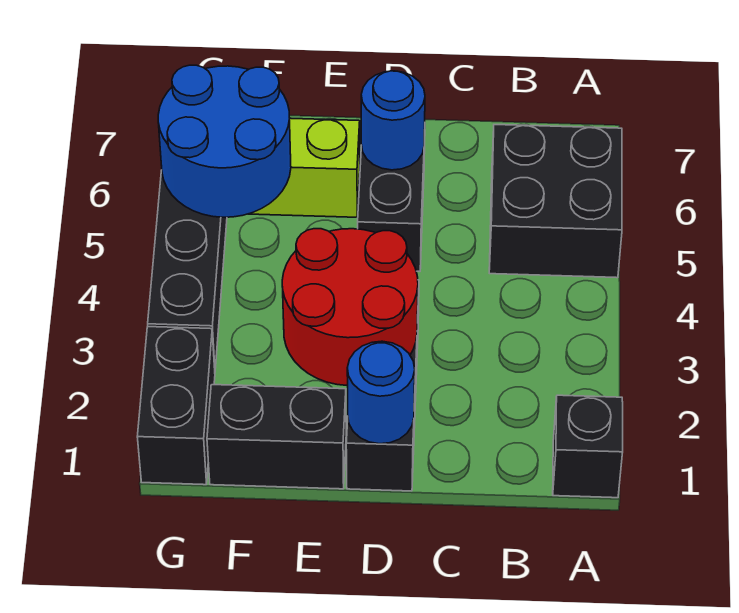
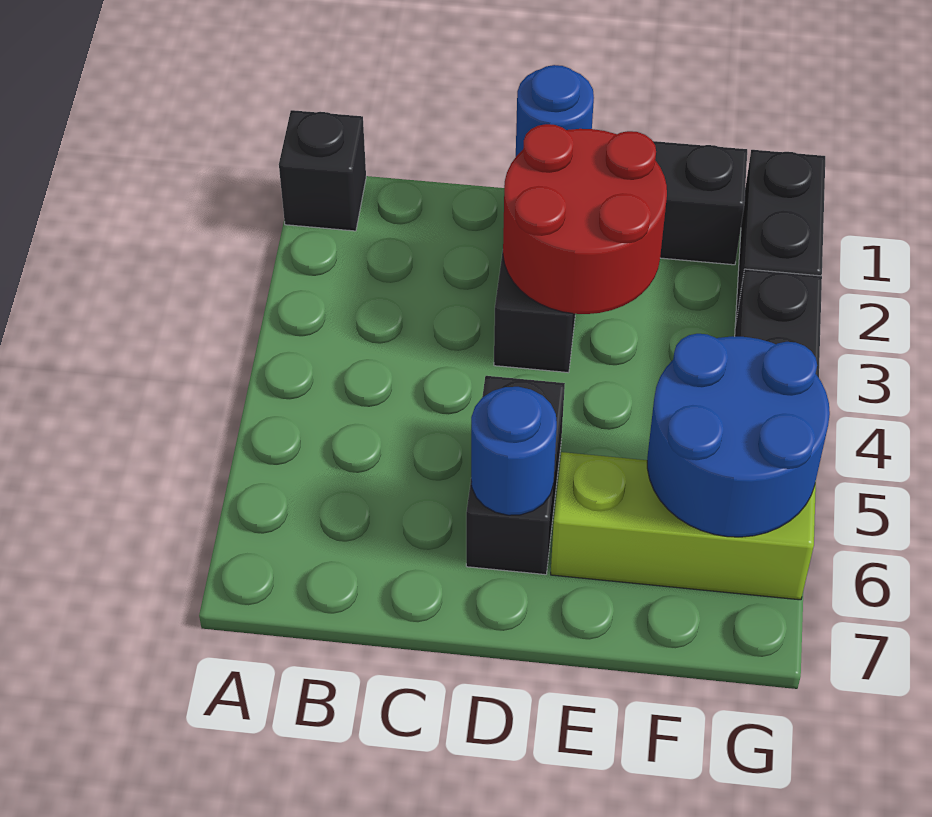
black brick A5:B6 level 1 -> none

